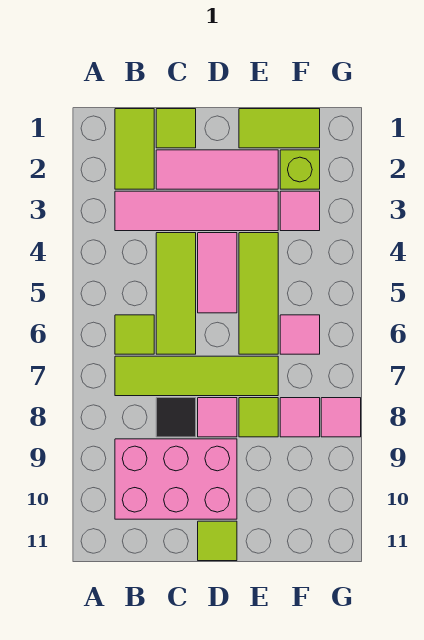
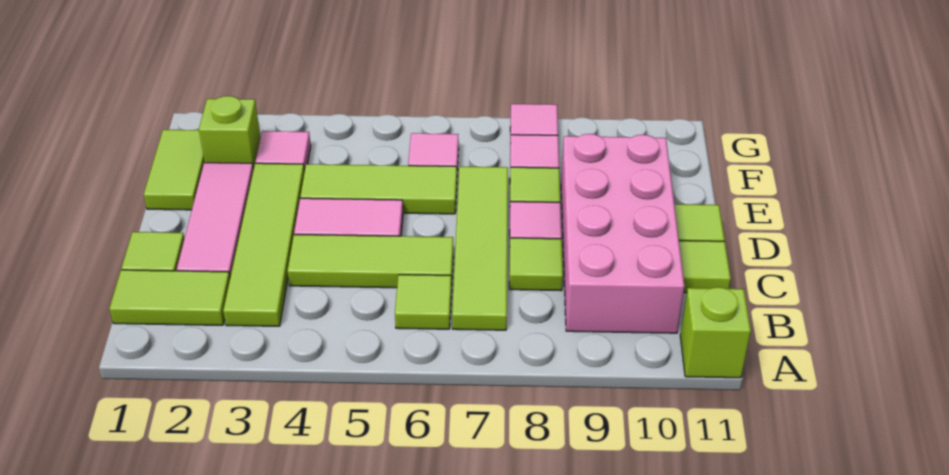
none -> lime brick A11 level 1
pink tile B3:E3 level 1 -> lime tile B3:E3 level 1
pink brick B9:D10 level 1 -> pink brick B9:E10 level 1
black tile C8 level 1 -> lime tile C8 level 1
none -> lime tile C11 level 1

